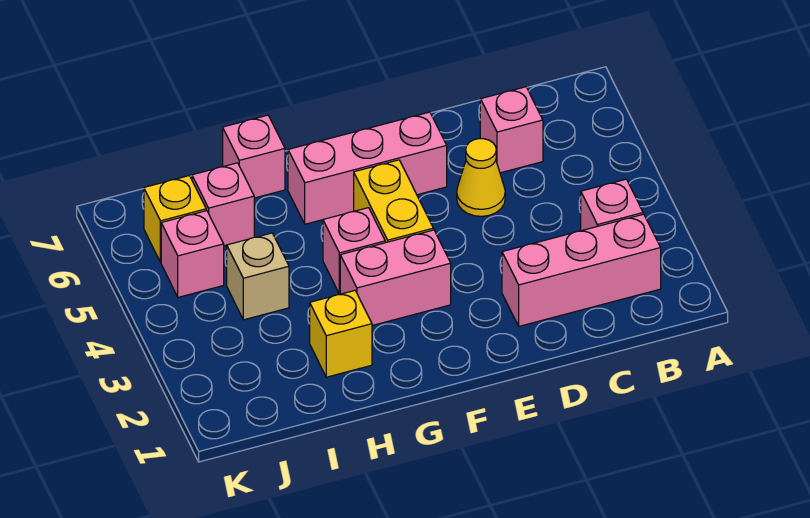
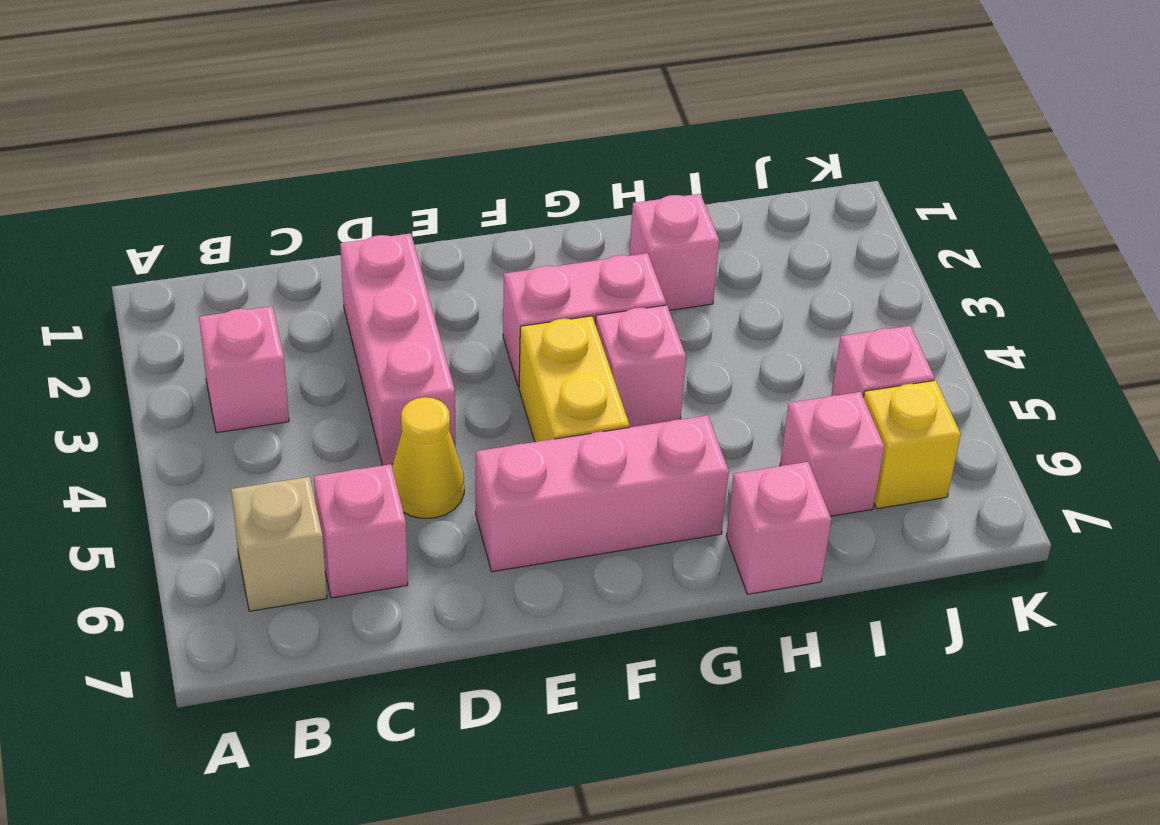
pink brick B2:D2 level 1 -> pink brick D2:D4 level 1
yellow brick H2 level 1 -> pink brick H2 level 1
tan brick I4 level 1 -> tan brick B6 level 1

